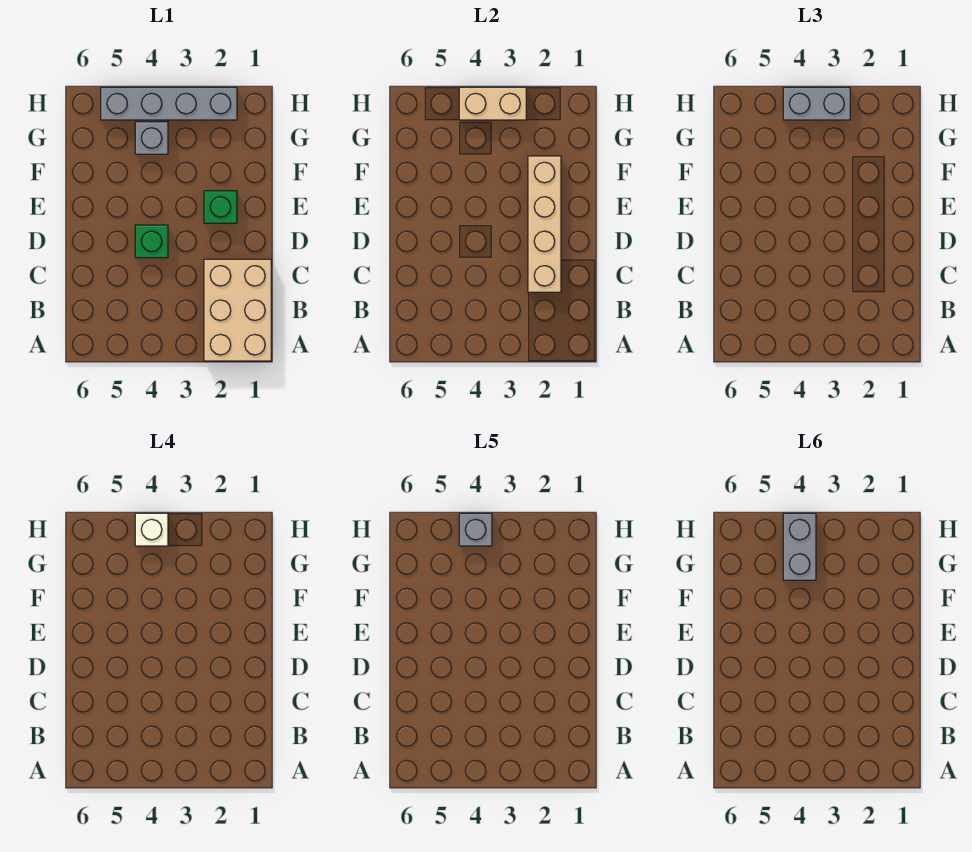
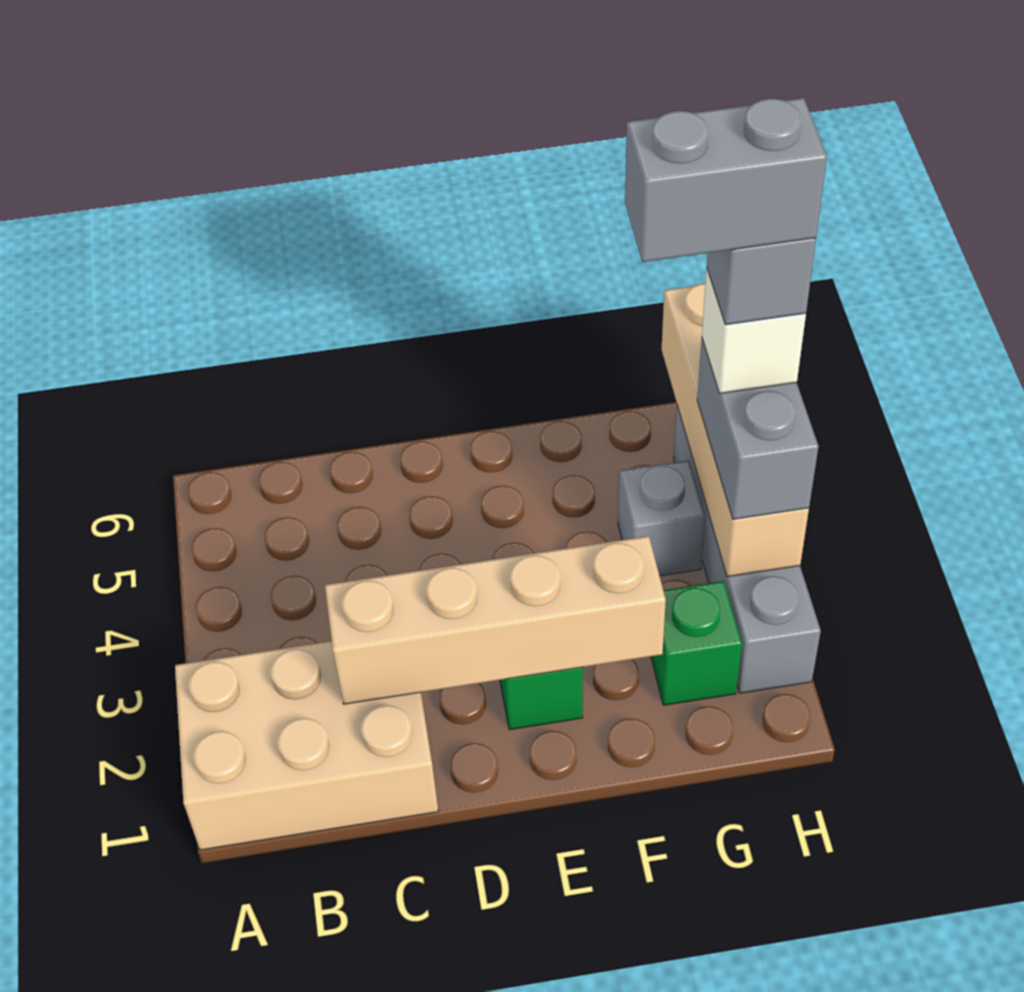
green brick D4 level 1 -> green brick G2 level 1
tan brick H3:H4 level 2 -> tan brick H3:H6 level 2

